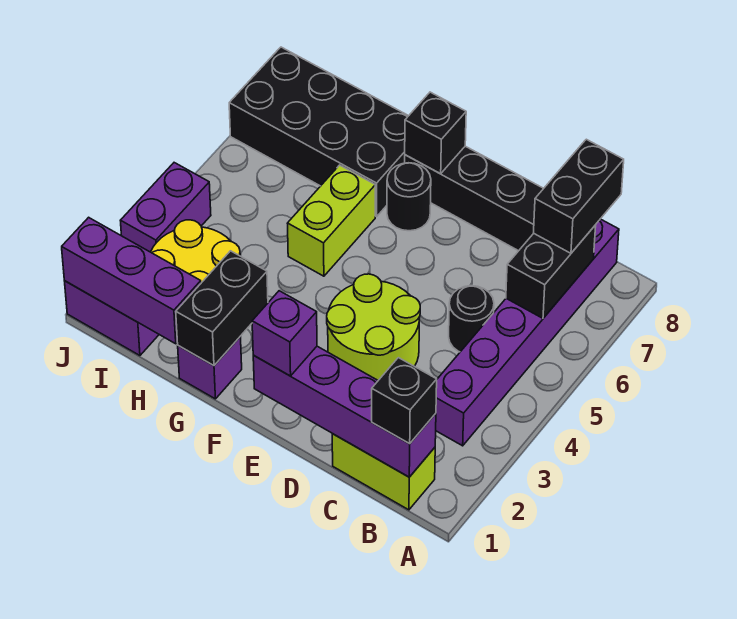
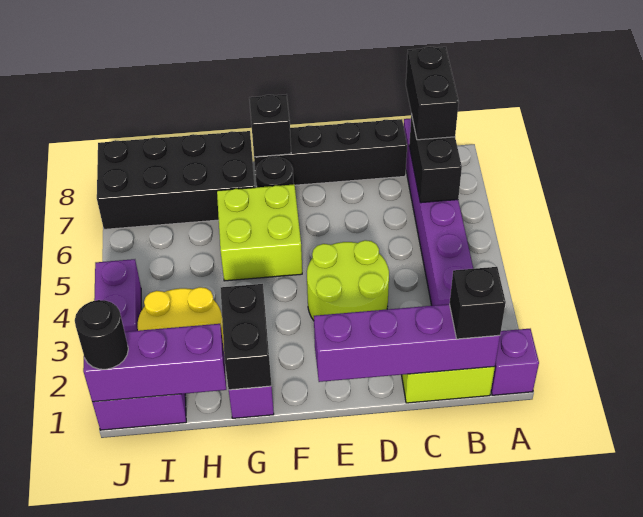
black round brick C5 level 1 -> black round brick J1 level 3
purple brick E1 level 3 -> purple brick A1 level 1
lime brick G5:G6 level 1 -> lime brick F5:G6 level 1

